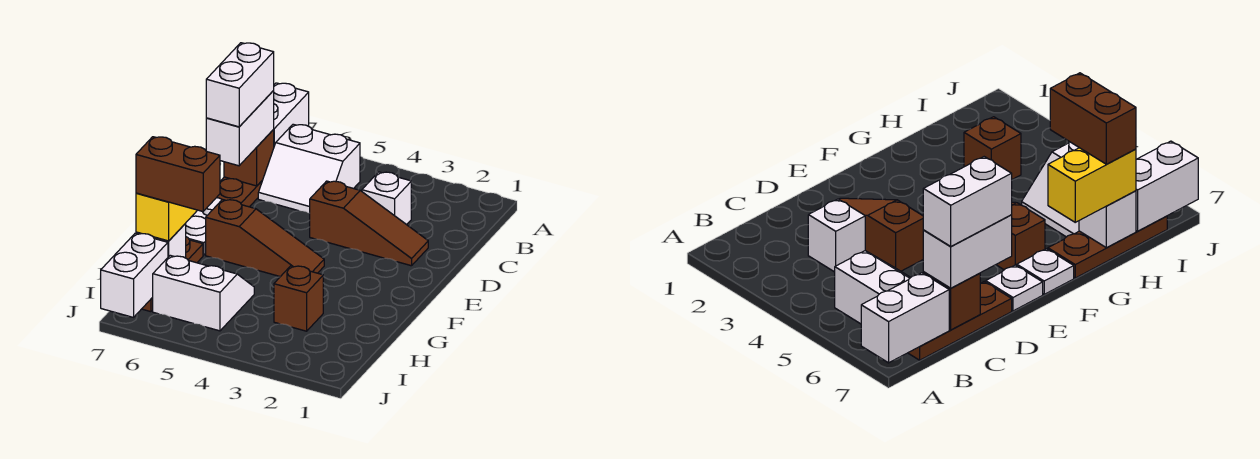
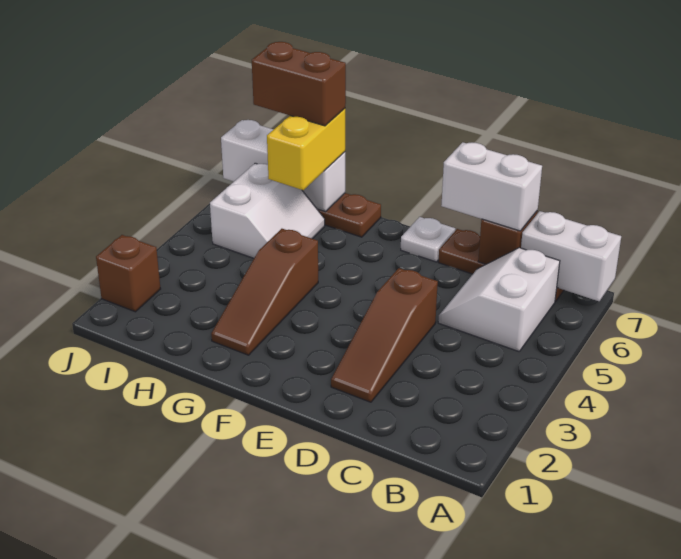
white brick C3 level 1 -> none
white brick C7:D7 level 4 -> none
brown slope F4:F6 level 1 top 6 -> brown slope G2:G4 level 1 top 4
white plate F7 level 1 -> none
yellow brick G7:H7 level 3 -> yellow brick H6:H7 level 3
brown brick H3 level 1 -> brown brick J2 level 1
brown brick H6:H7 level 4 -> brown brick H7:I7 level 4

